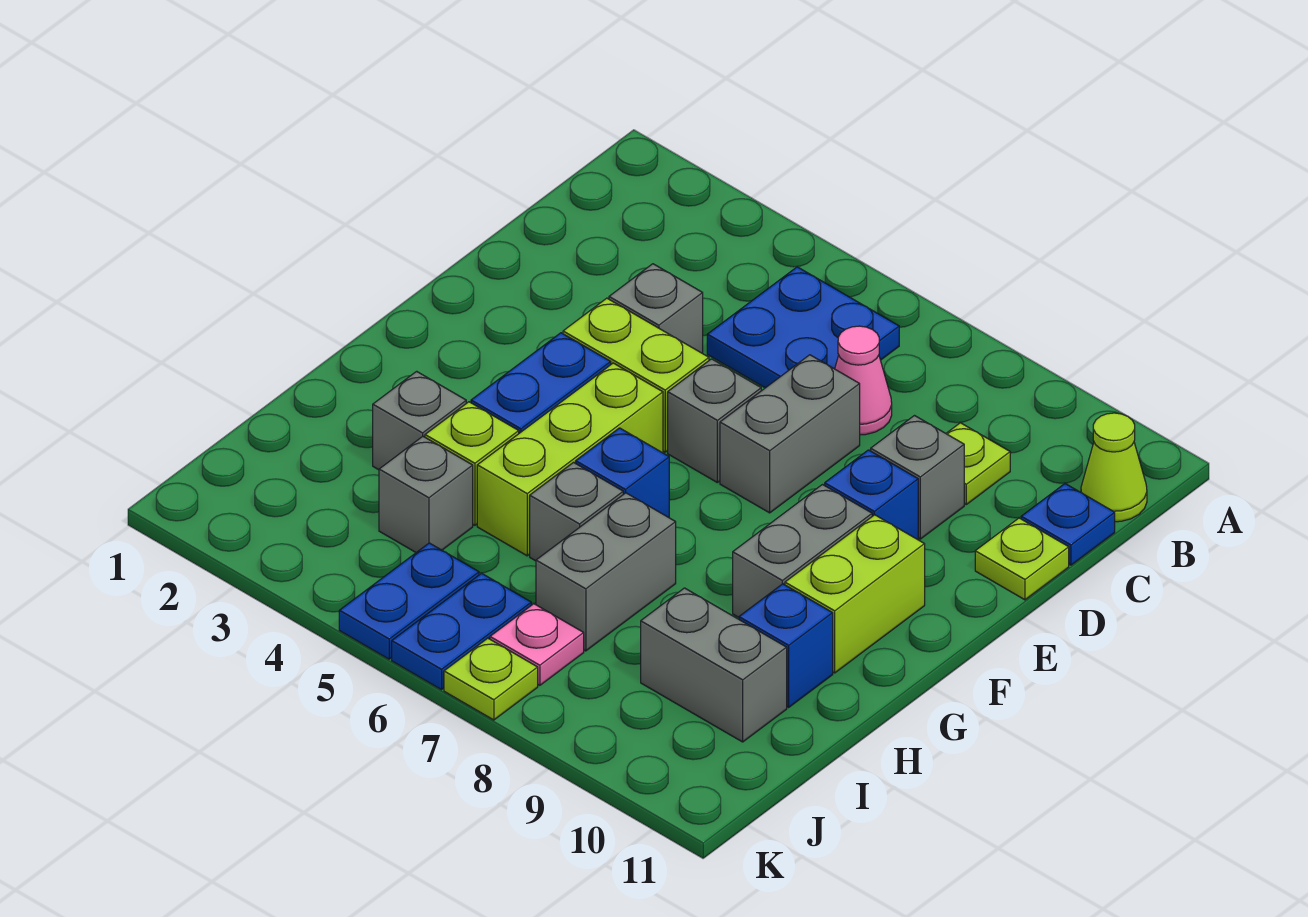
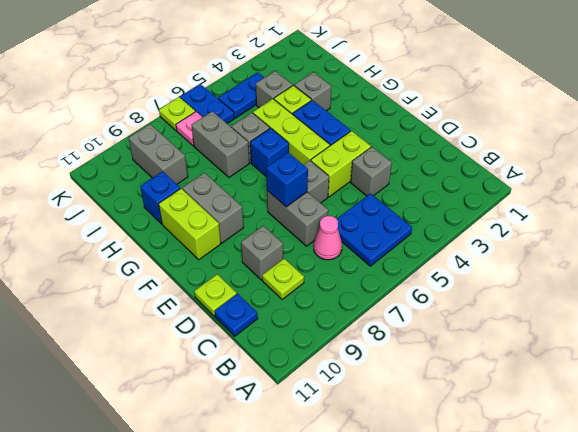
lime cone B11 level 1 -> none
blue brick E9 level 1 -> blue brick E7 level 2
grey brick I9:I10 level 1 -> grey brick I9:J9 level 1
blue plate J5:K5 level 1 -> blue plate J4:J5 level 1

